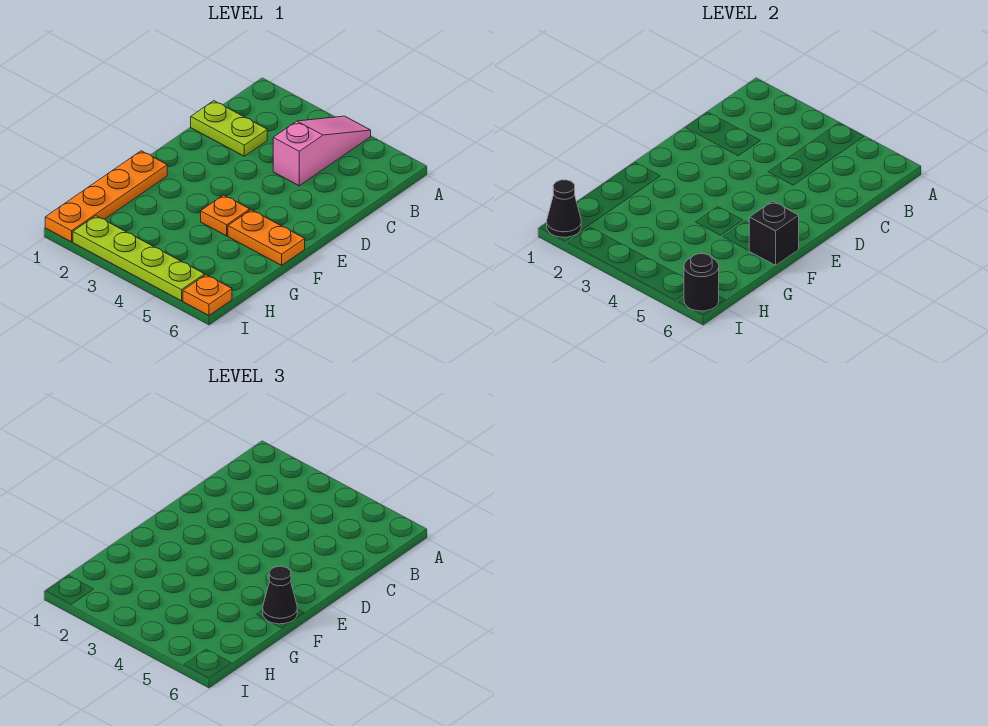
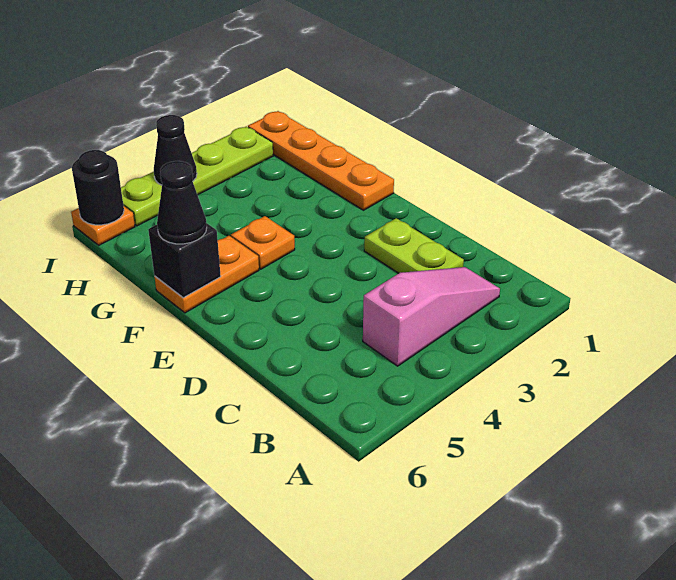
pink slope A4:C4 level 1 top C -> pink slope B2:B4 level 1 top 4
lime plate C1:C2 level 1 -> lime plate C2:D2 level 1
black cone I1 level 2 -> black cone I4 level 2

